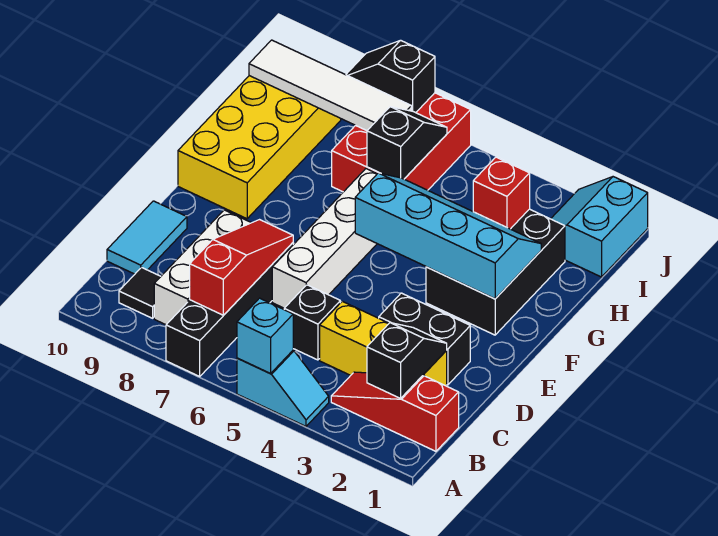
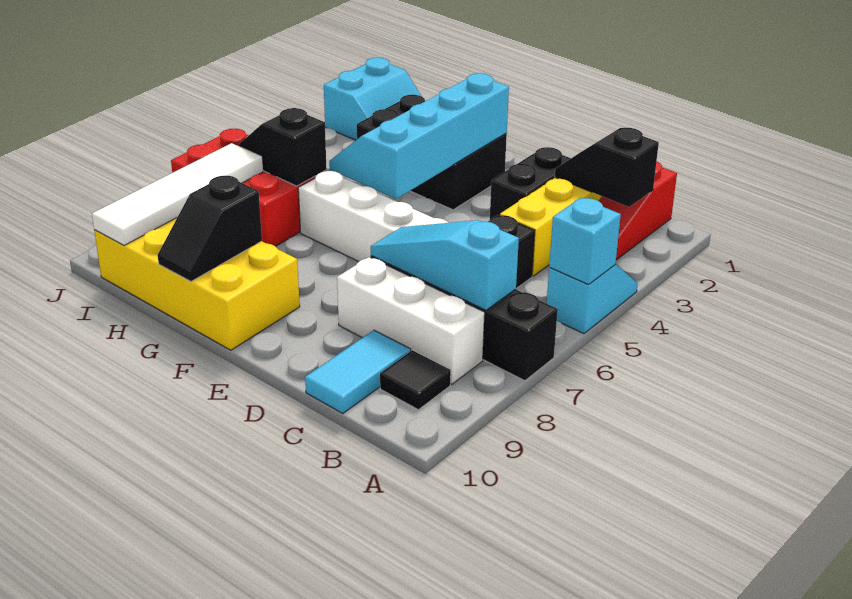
red slope B7:D7 level 2 top B -> cyan slope B7:D7 level 2 top B
cyan tile C10:D10 level 1 -> cyan tile C9:C10 level 1
red brick H3 level 2 -> none
cyan slope I1:J2 level 1 top 1 -> cyan slope I1:J2 level 1 top J
black slope J7:J8 level 2 top 7 -> black slope G9:G10 level 2 top 9

